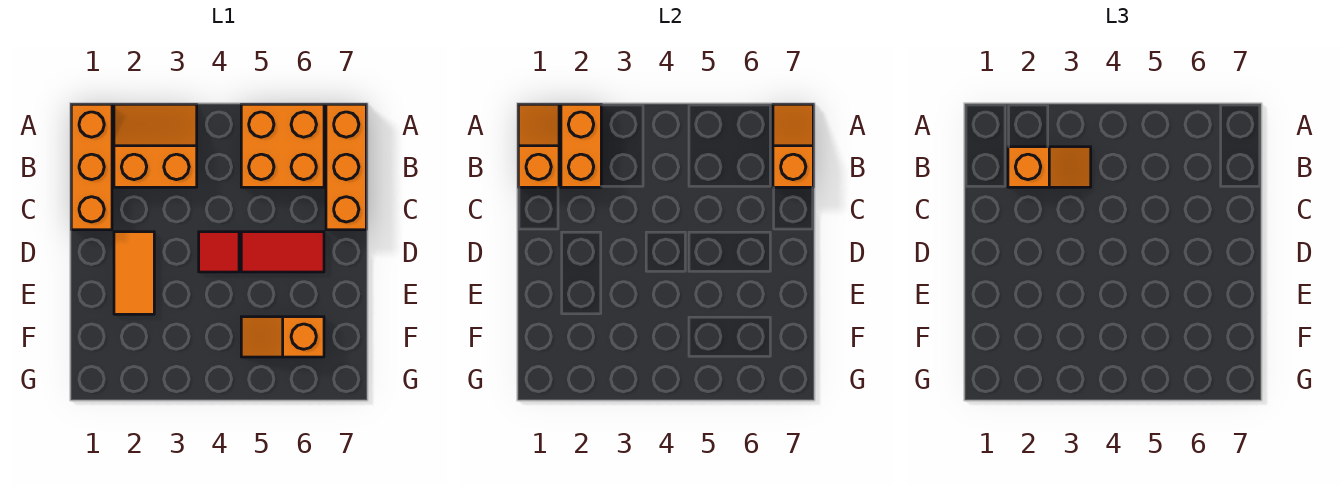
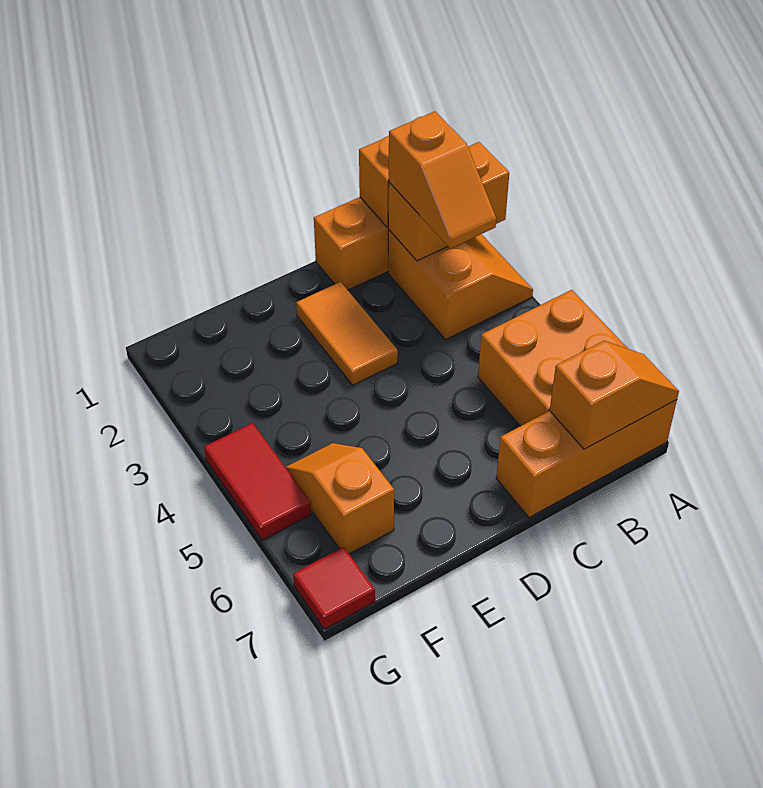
orange tile D2:E2 level 1 -> orange tile D2:D3 level 1
red tile D4 level 1 -> red tile G7 level 1
red tile D5:D6 level 1 -> red tile G4:G5 level 1

